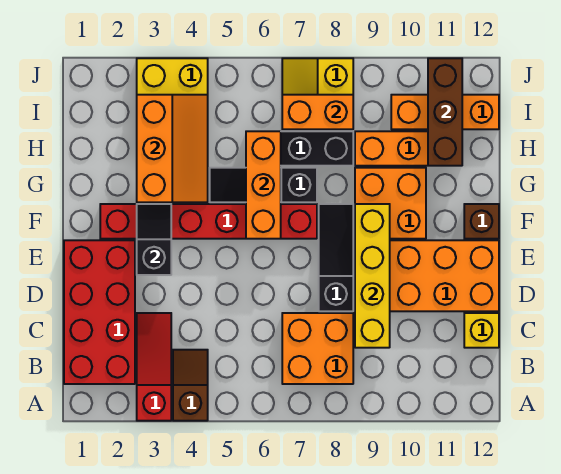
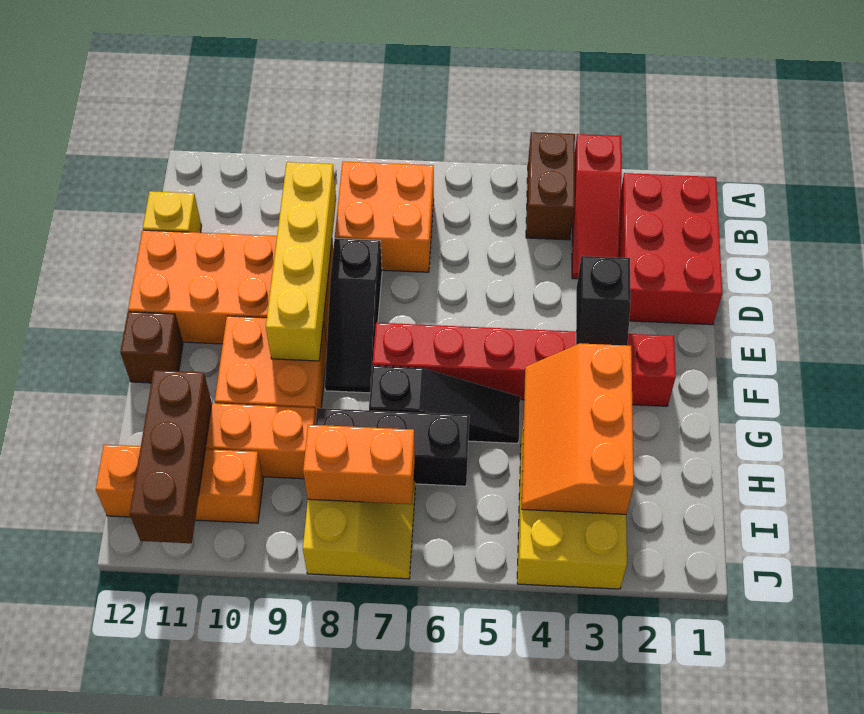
brown slope A4:B4 level 1 top A -> brown brick A4:B4 level 1
red brick B1:E2 level 1 -> red brick B1:D2 level 1
orange brick F6:H6 level 2 -> none

